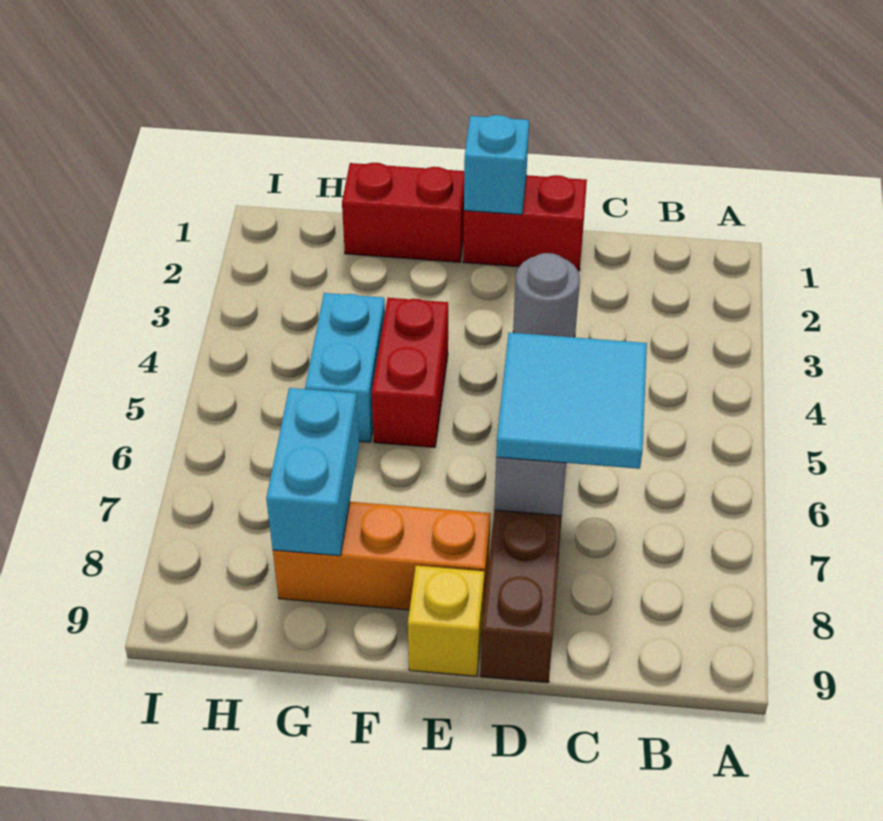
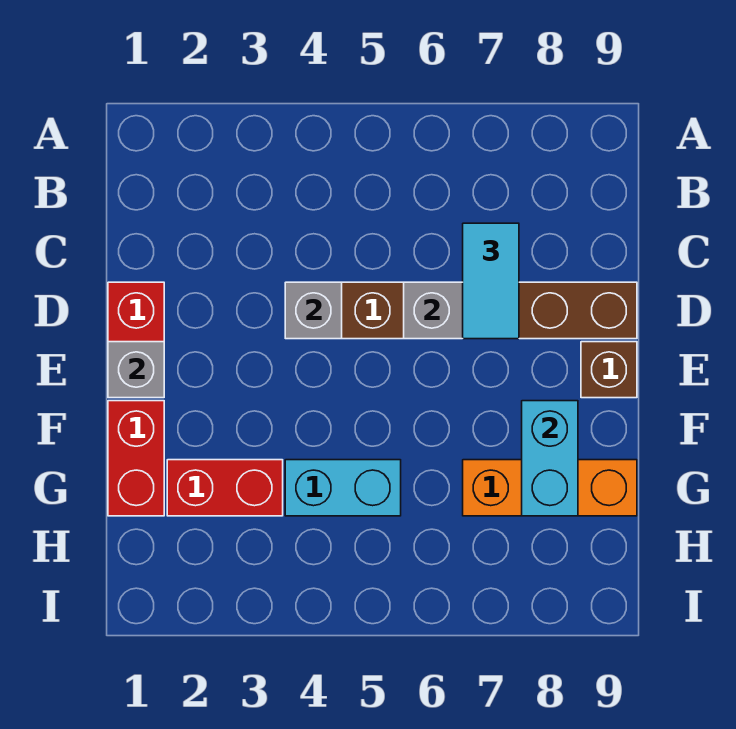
cyan tile C6:D7 level 3 -> cyan tile C7:D7 level 3
grey round brick D4 level 2 -> grey brick D4 level 2
cyan brick E1 level 2 -> grey brick E1 level 2
orange brick E8:G8 level 1 -> orange brick G7:G9 level 1
yellow brick E9 level 1 -> brown brick E9 level 1
red brick F4:F5 level 1 -> red brick G2:G3 level 1
cyan brick G7:G8 level 2 -> cyan brick F8:G8 level 2

